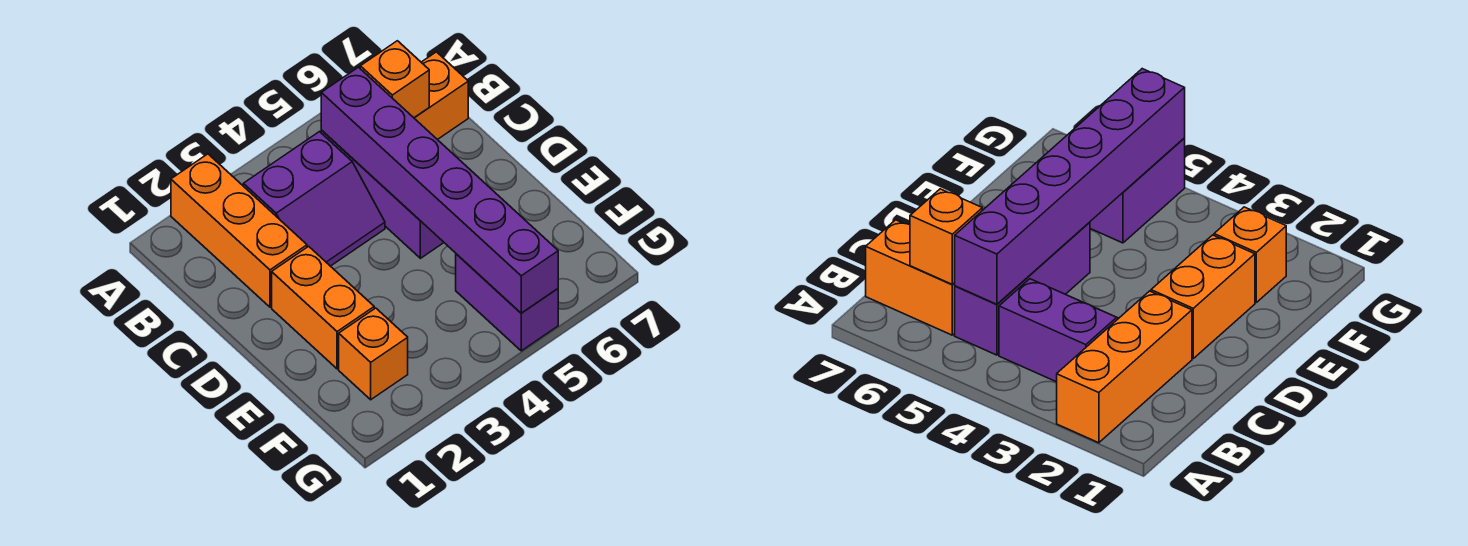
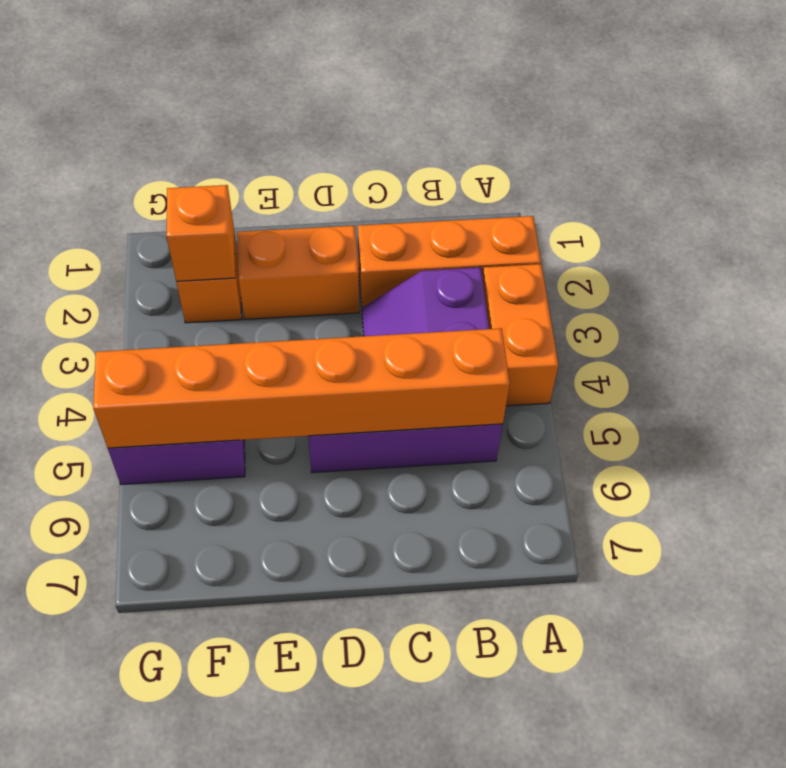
purple brick B5:G5 level 2 -> orange brick B5:G5 level 2
orange brick B6:B7 level 1 -> orange brick A3:A4 level 1
orange brick B6 level 2 -> orange brick F2 level 2

